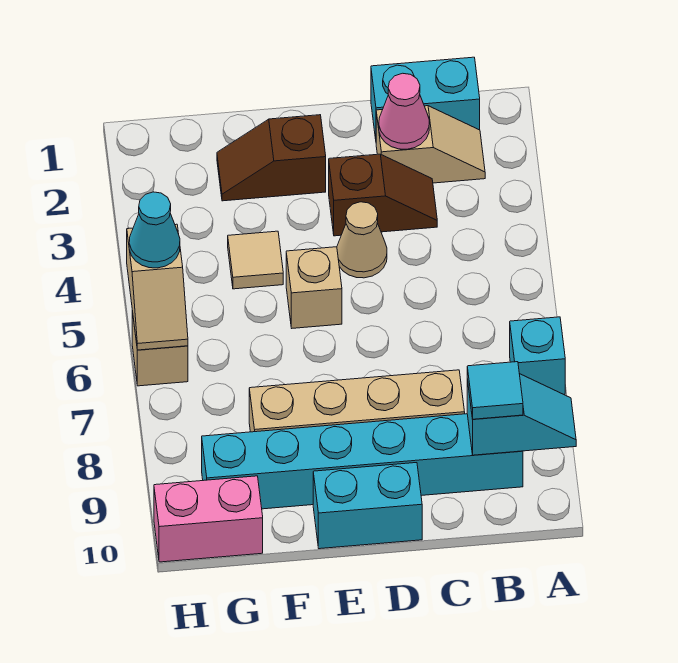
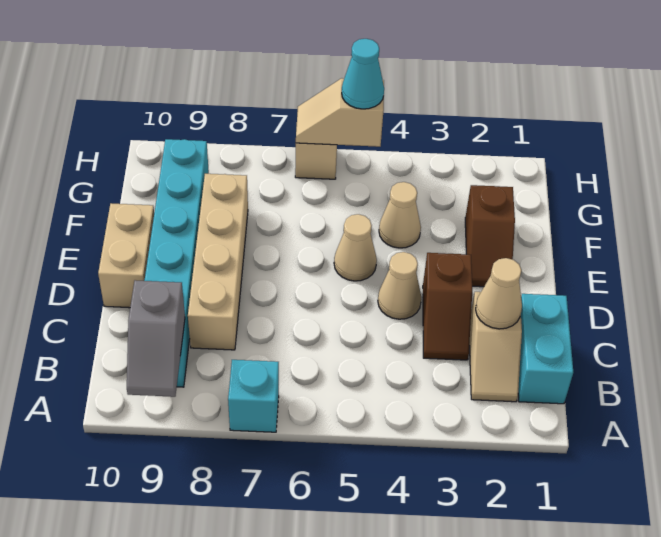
cyan slope A9:B9 level 2 top B -> grey slope A9:B9 level 2 top B
cyan tile B9 level 3 -> none
pink cone C2 level 2 -> tan cone C2 level 2
cyan brick D10:E10 level 1 -> tan brick D10:E10 level 1
brown slope E2:F2 level 1 top E -> brown slope E2:F2 level 1 top F
tan brick E5 level 1 -> tan cone E5 level 1
tan tile F4 level 1 -> tan cone F4 level 1
pink brick G10:H10 level 1 -> none

